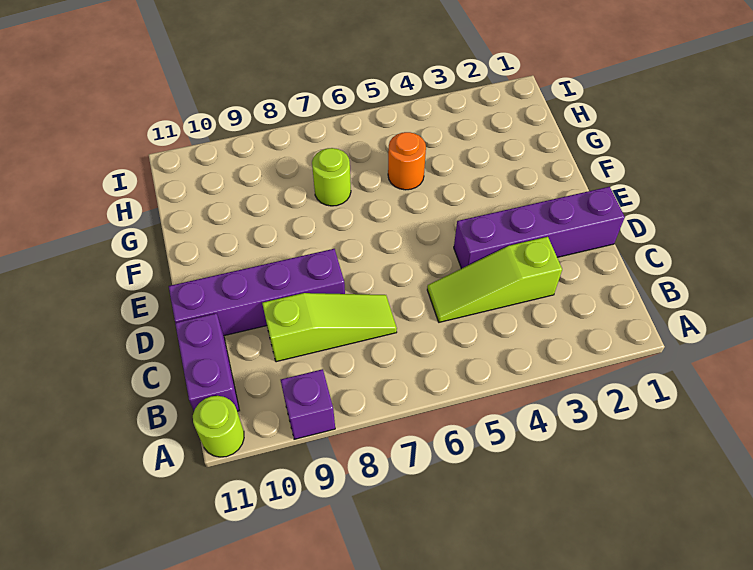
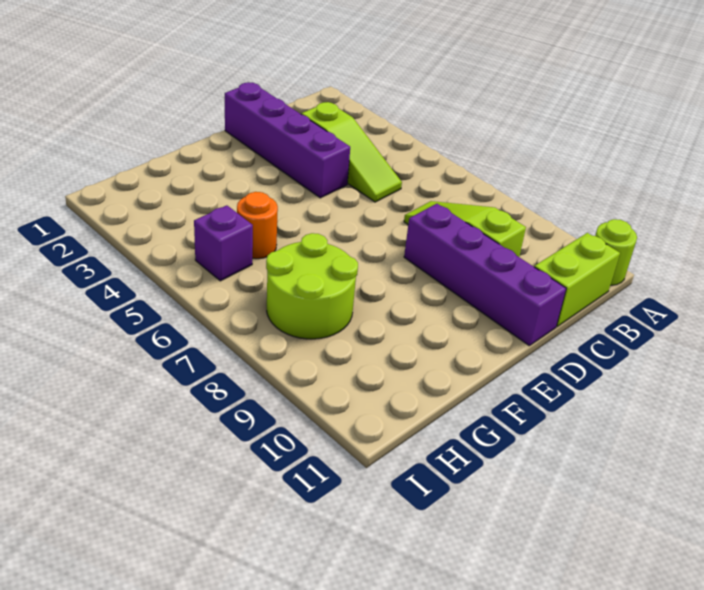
purple brick A9 level 1 -> purple brick H5 level 1
purple brick B11:C11 level 1 -> lime brick B11:C11 level 1
lime round brick G7 level 1 -> lime round brick G7:H8 level 1

